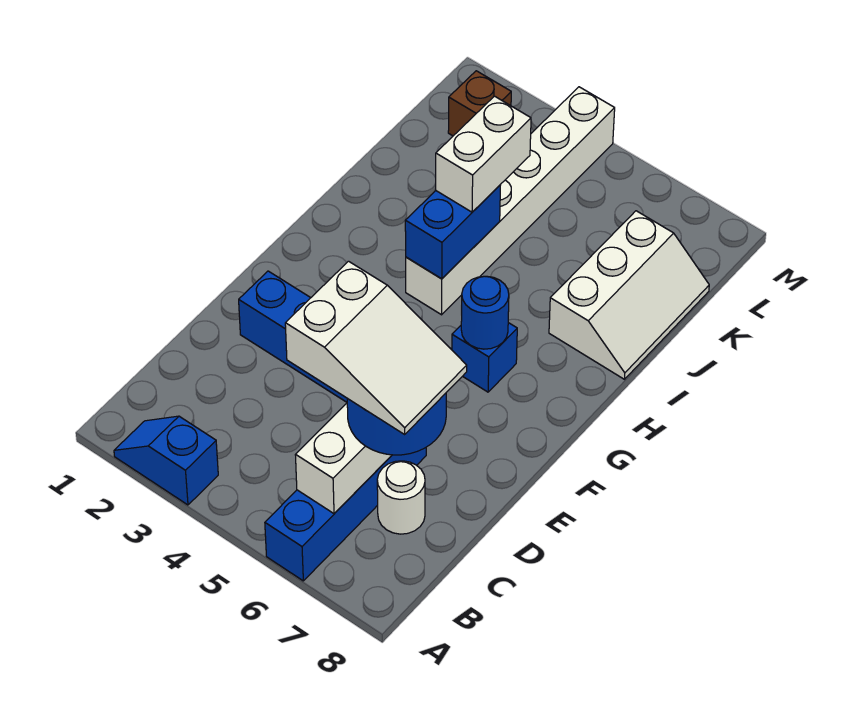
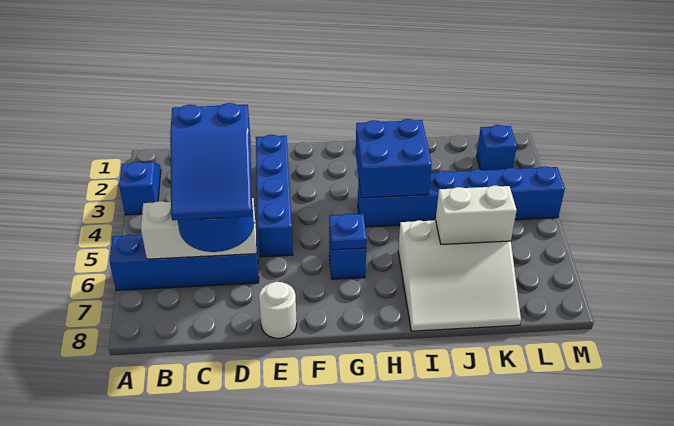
white slope C5:D7 level 4 top 5 -> blue slope C5:D7 level 4 top 5
white round brick C7 level 1 -> white round brick E8 level 1
blue round brick G6 level 2 -> blue plate G6 level 2
white brick H4:M4 level 1 -> blue brick H4:M4 level 1
blue brick H4:I4 level 2 -> blue brick H3:I4 level 2
white brick I4:J4 level 3 -> white brick J6:K6 level 2
white slope I7:K8 level 1 top 7 -> white slope I6:K8 level 1 top 6
brown brick L2 level 1 -> blue brick L2 level 1

